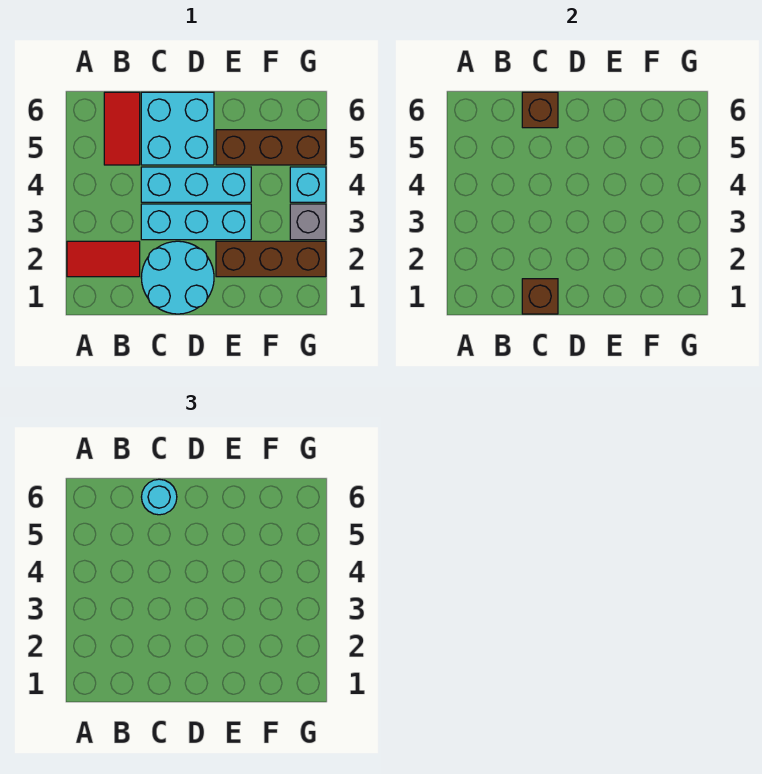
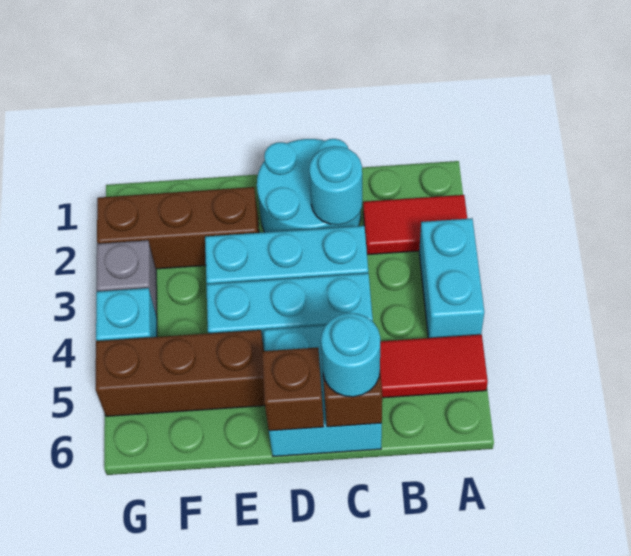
none -> cyan brick A3:A4 level 1
red tile B5:B6 level 1 -> red tile A5:B5 level 1
brown brick C1 level 2 -> brown brick D6 level 2
none -> cyan round brick C2 level 2

